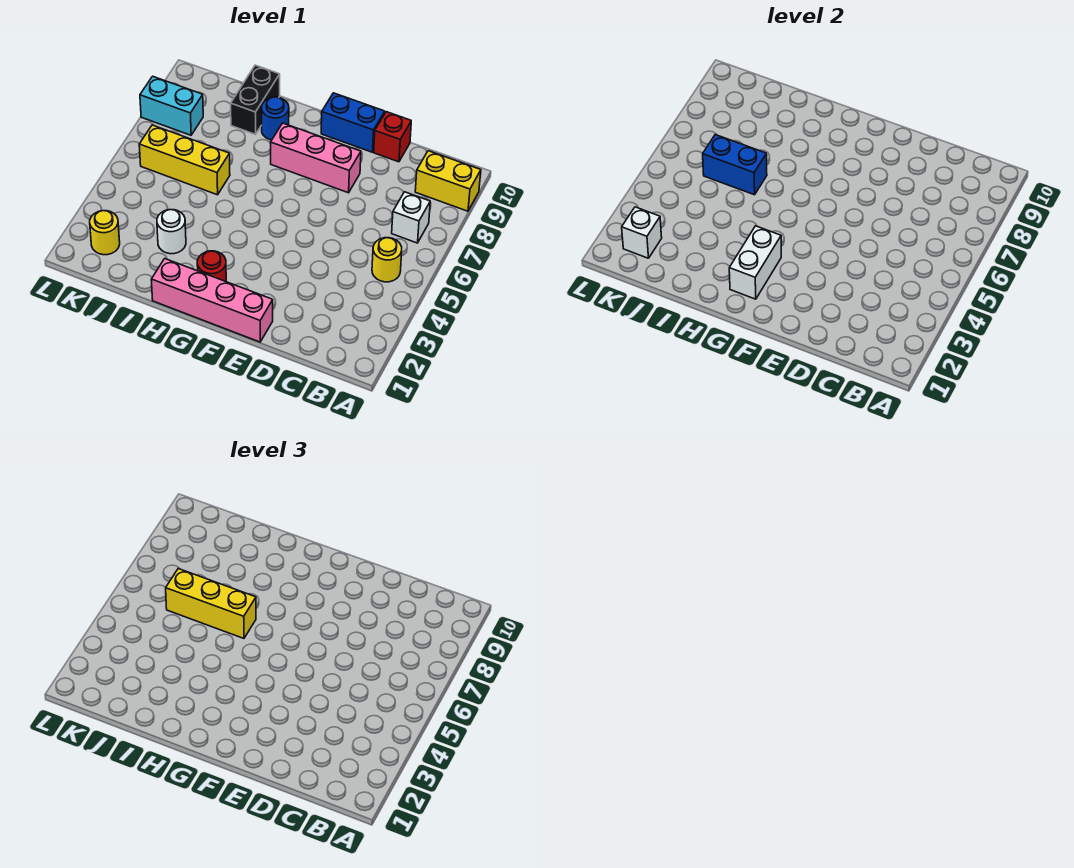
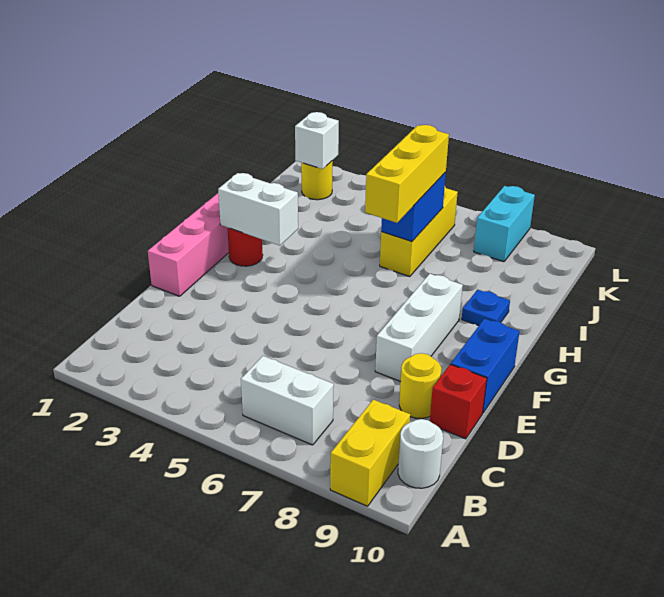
yellow round brick B5 level 1 -> yellow round brick D9 level 1
white brick B7 level 1 -> white brick B6:B7 level 1
pink brick E8:G8 level 1 -> white brick E8:G8 level 1
blue round brick H9 level 1 -> blue plate H9 level 1
white round brick I3 level 1 -> white round brick B10 level 1
black brick I9:I10 level 1 -> none

